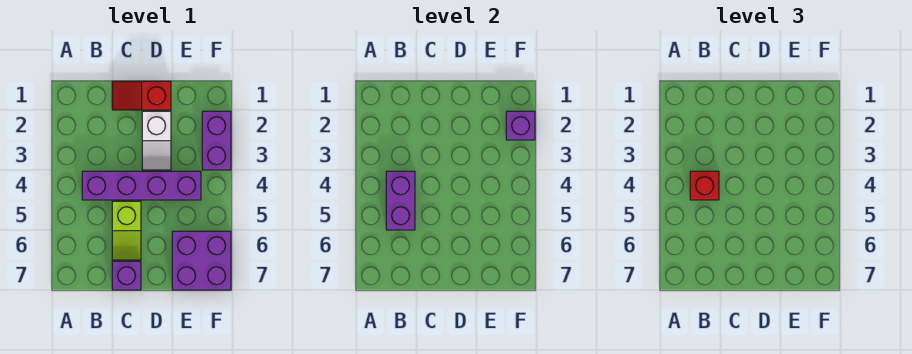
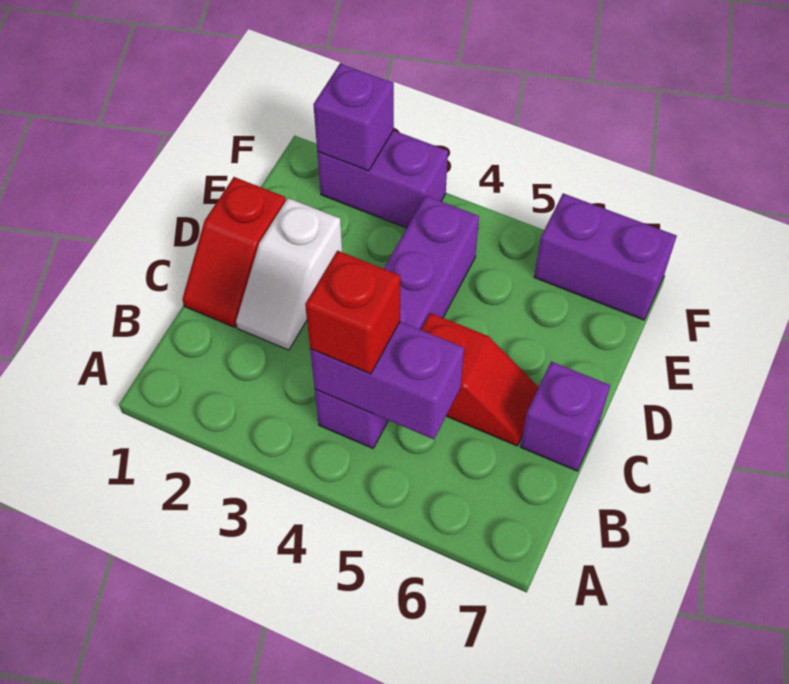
lime slope C5:C6 level 1 top 5 -> red slope C5:C6 level 1 top 5
white slope D2:D3 level 1 top 2 -> white slope C2:D2 level 1 top D
purple brick E6:F7 level 1 -> purple brick F6:F7 level 1

